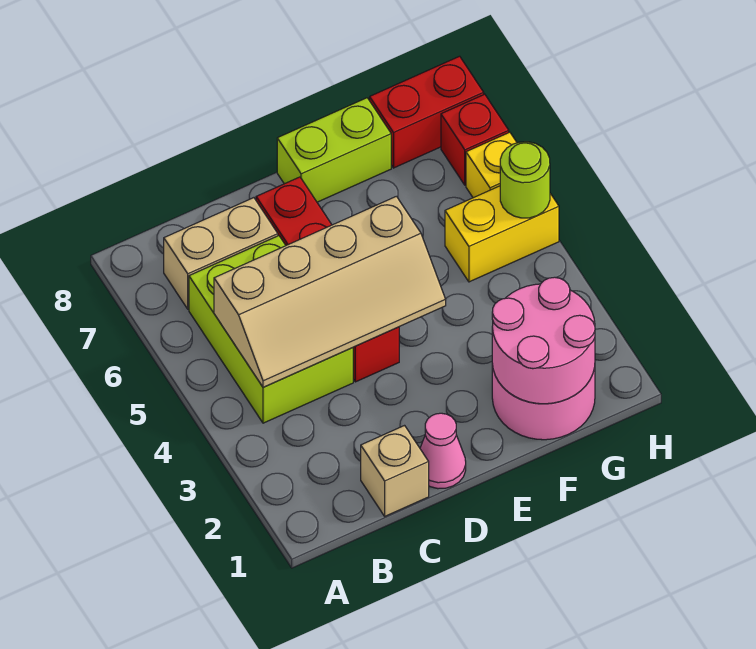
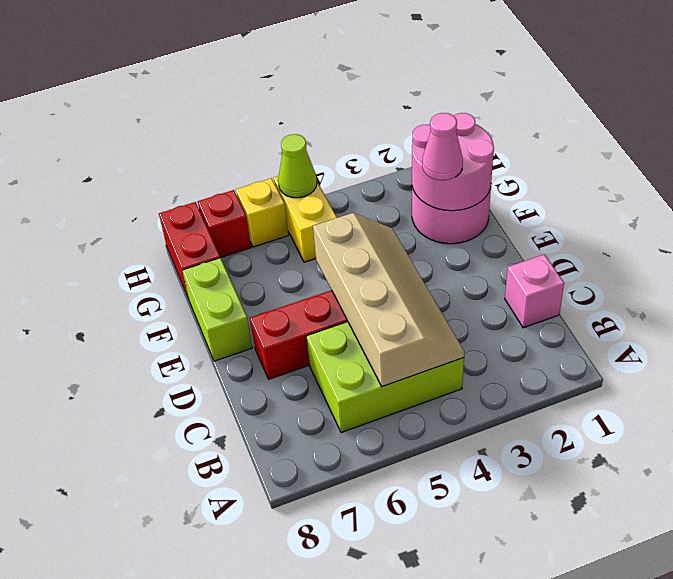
tan brick B7:C7 level 1 -> none
tan brick C1 level 1 -> pink brick C1 level 1
pink cone D1 level 1 -> pink cone F2 level 3
lime round brick H5 level 2 -> lime cone H5 level 2

